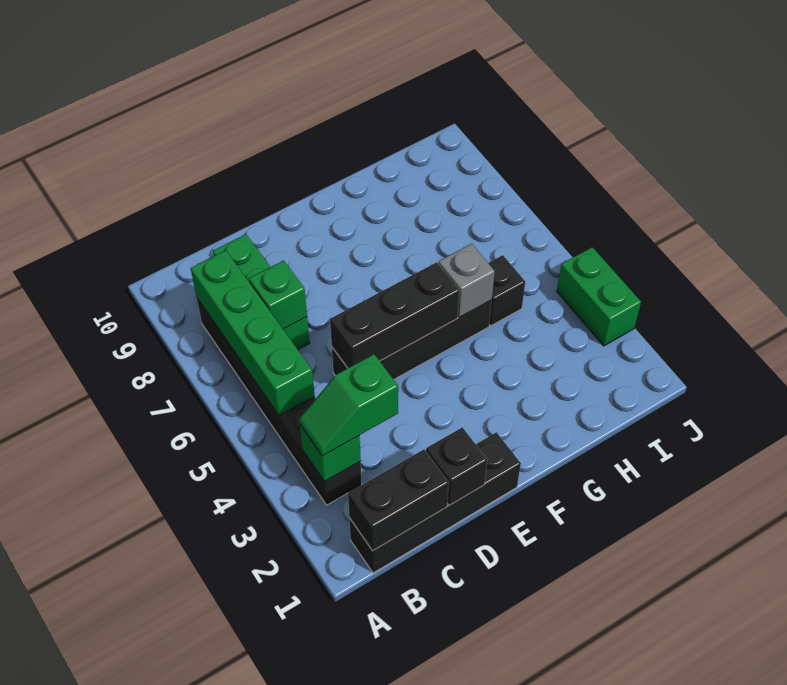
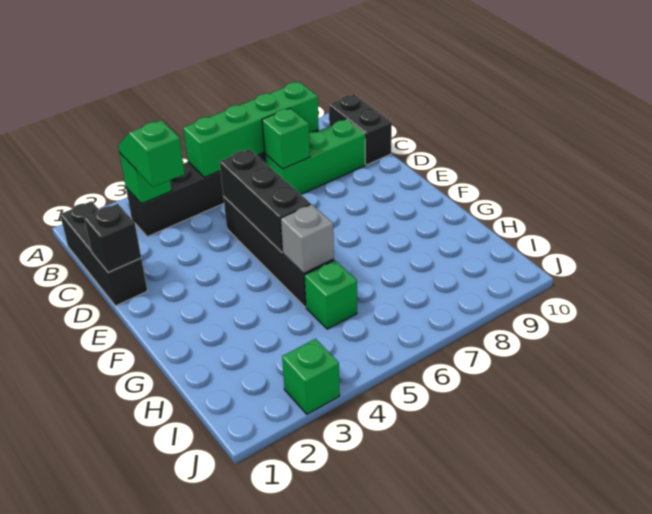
black brick B1:E1 level 1 -> black brick B1:D1 level 1
black brick B1:C1 level 2 -> black brick B10:C10 level 1
black brick H5 level 1 -> green brick H5 level 1
green brick J3:J4 level 1 -> green brick J3 level 1

